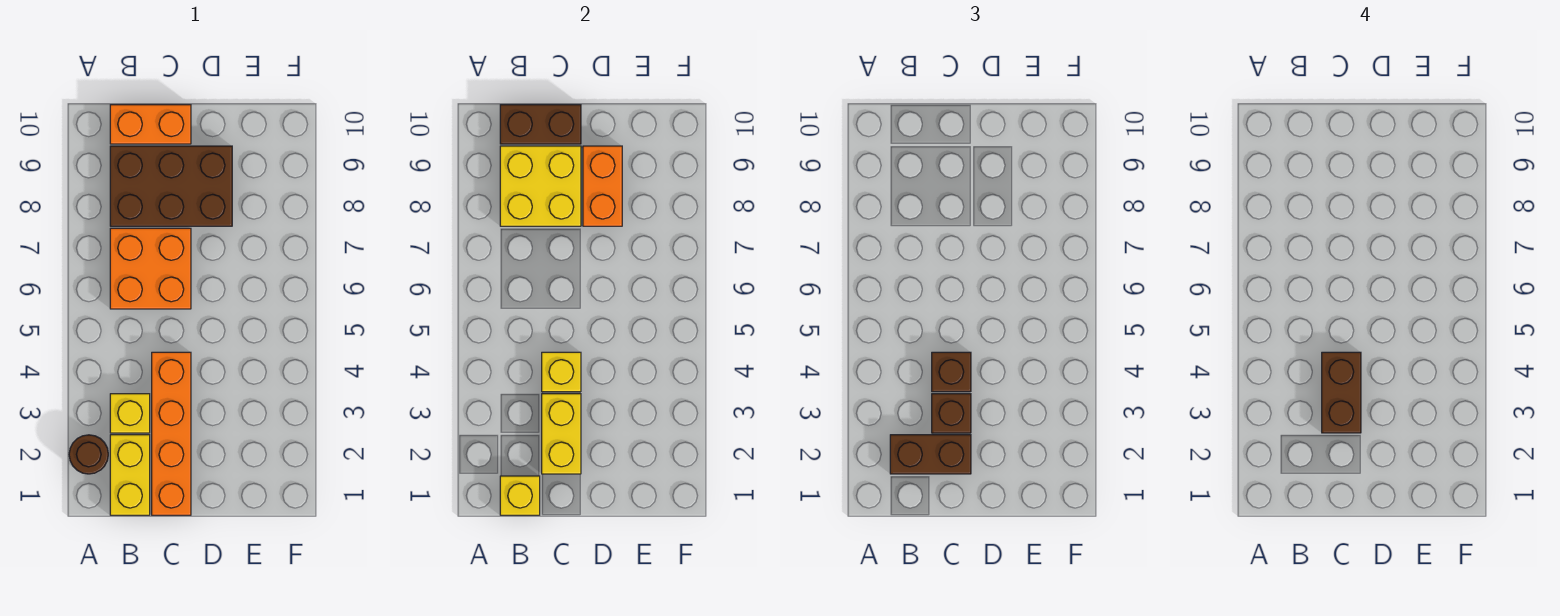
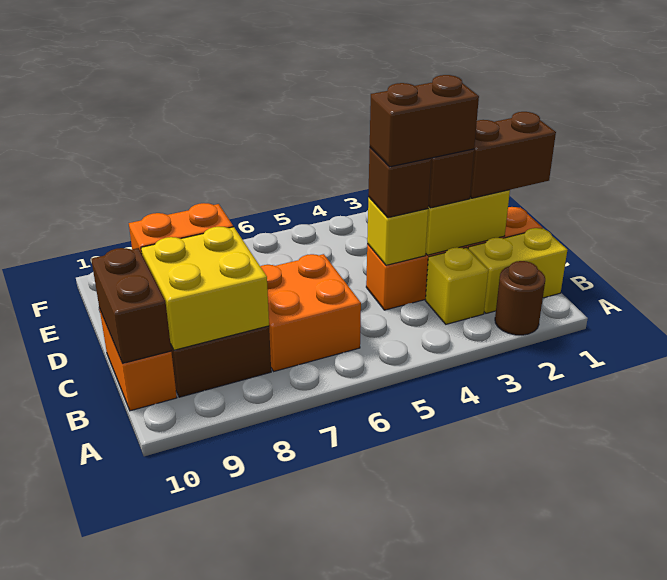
yellow brick B1 level 2 -> none
brown brick B2:C2 level 3 -> brown brick C1:C2 level 3

